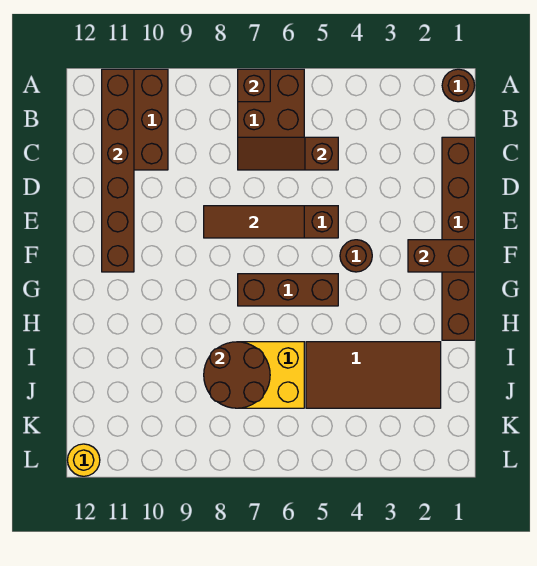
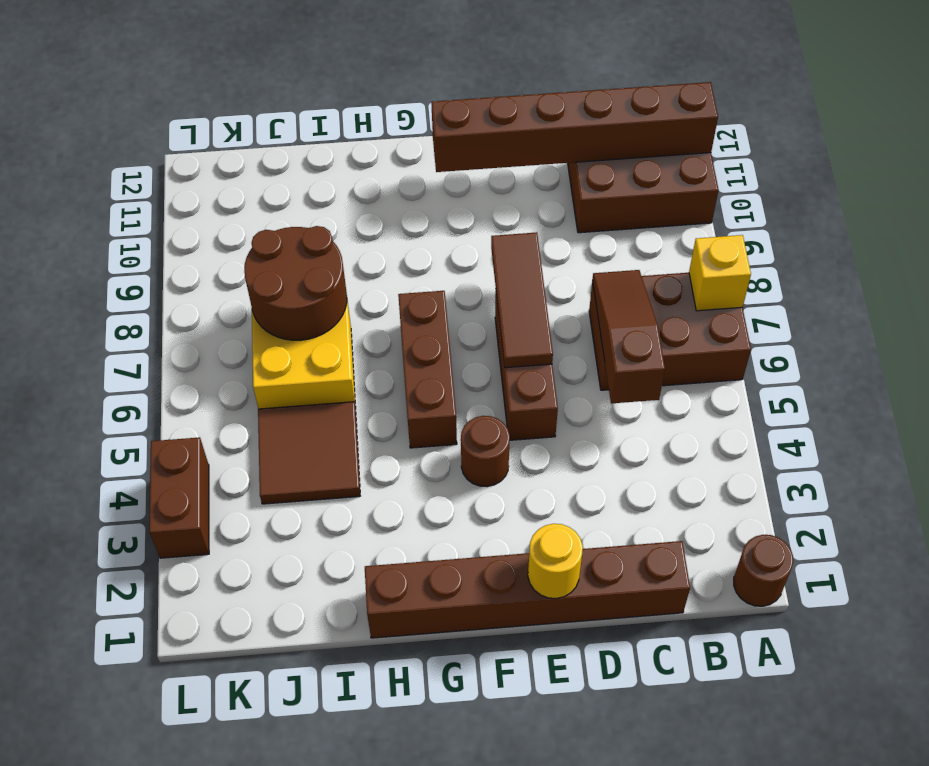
brown brick A7 level 2 -> yellow brick A7 level 2
brown brick F1:F2 level 2 -> brown brick L3:L4 level 1
brown tile I2:J5 level 1 -> brown tile I4:J5 level 1
yellow round brick L12 level 1 -> yellow round brick E1 level 2

